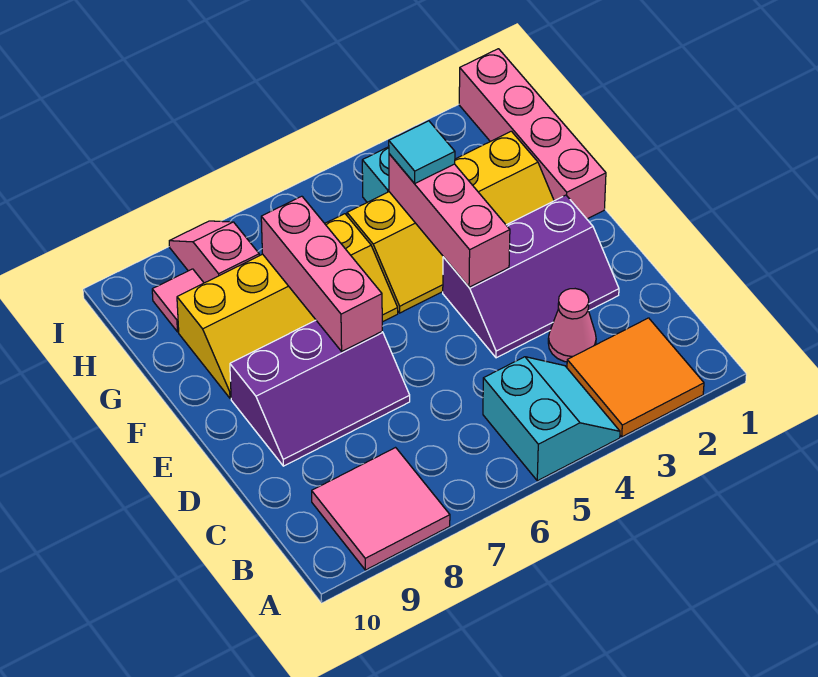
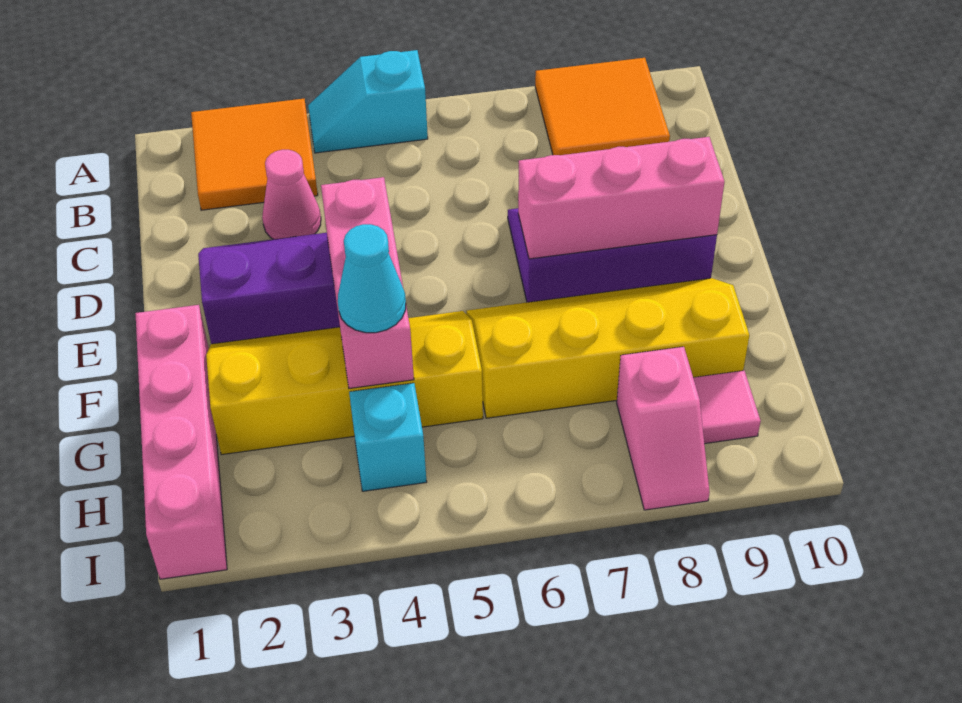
cyan slope A4:B5 level 1 top 5 -> cyan slope A4:A5 level 1 top 5
pink tile A8:B9 level 1 -> orange tile A8:B9 level 1
pink brick E7:G7 level 2 -> pink brick E7:E9 level 2
cyan tile G4 level 3 -> cyan cone G4 level 3

